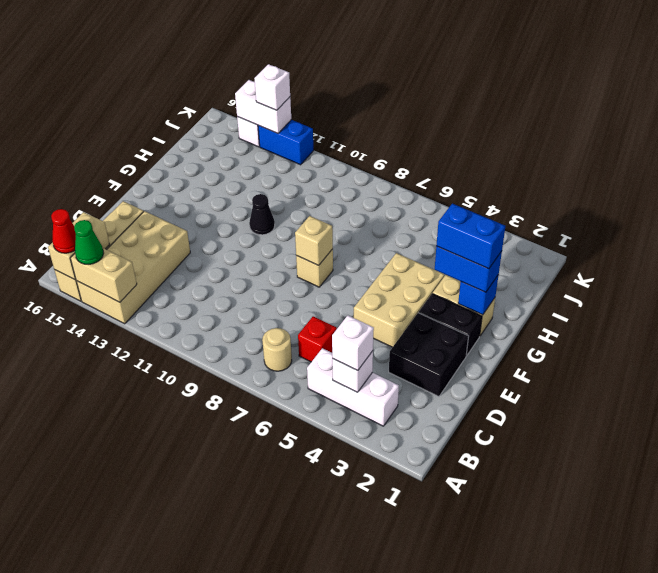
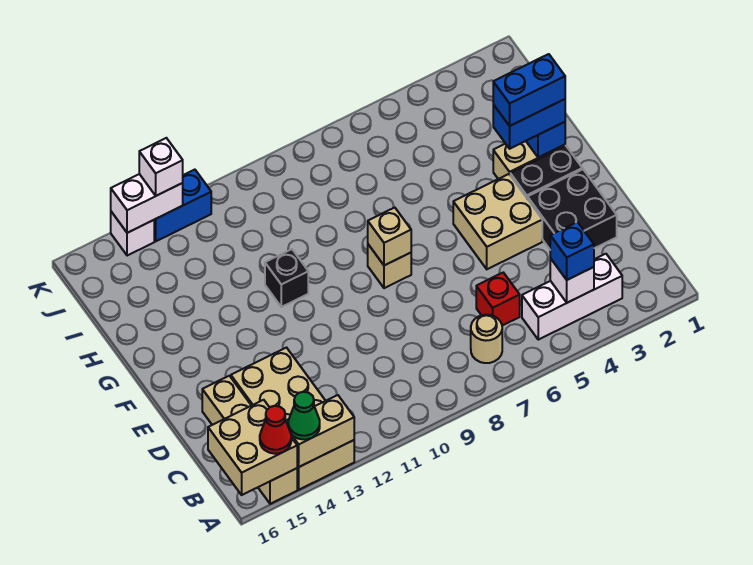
tan brick A15:B15 level 2 -> tan brick A15:B16 level 2
white brick B4 level 3 -> blue brick B4 level 3
tan brick E4:G5 level 1 -> tan brick E4:F5 level 1
black cone G11 level 1 -> black brick G11 level 1

